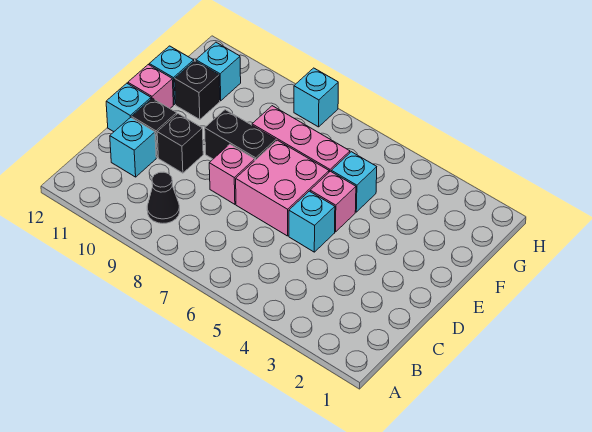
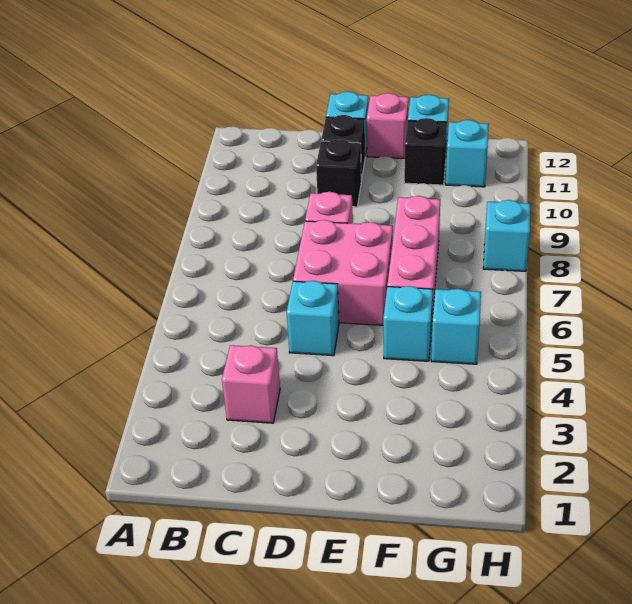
black cone B9 level 1 -> none
cyan brick C11 level 1 -> cyan brick G5 level 1
pink brick E5 level 1 -> pink brick C3 level 1
black brick E8:E9 level 1 -> none

